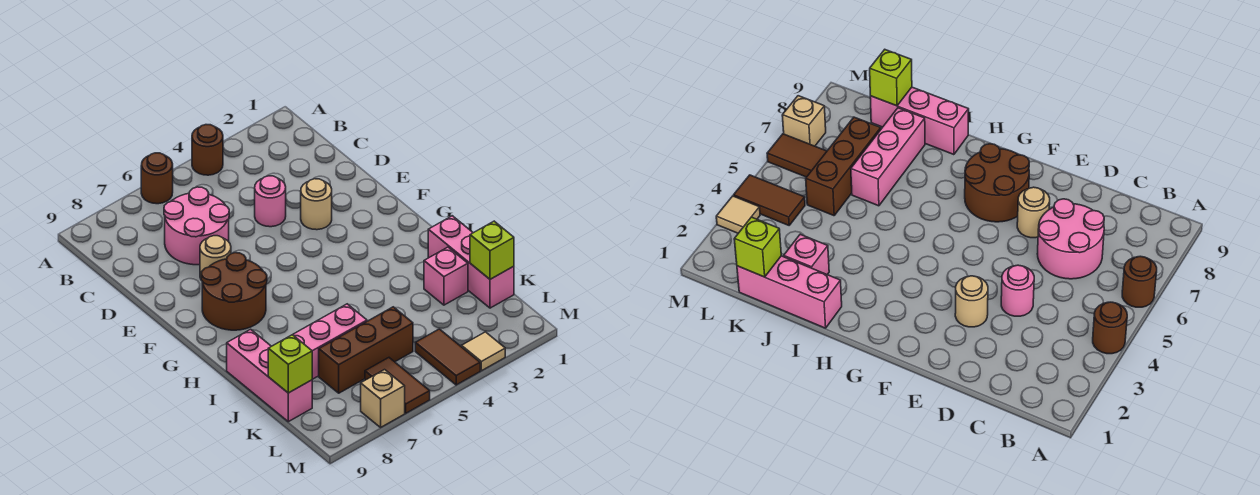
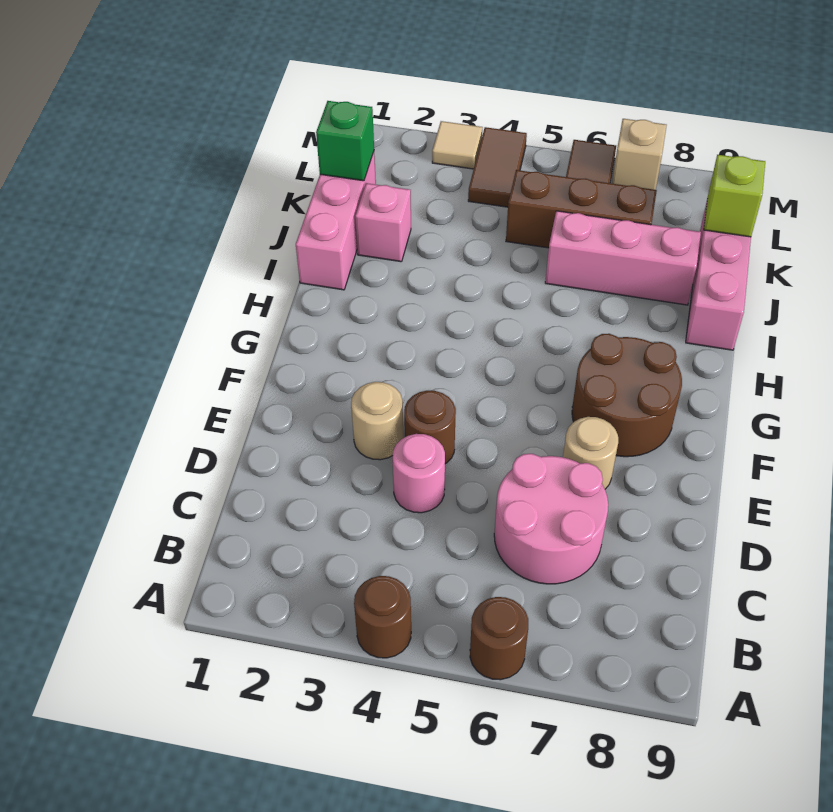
none -> brown round brick E4 level 1
lime brick K1 level 2 -> green brick K1 level 2

